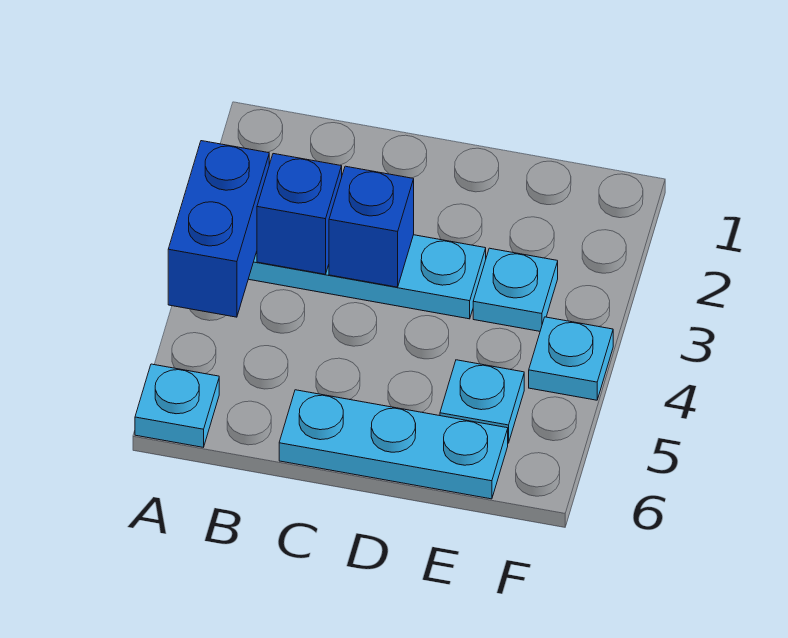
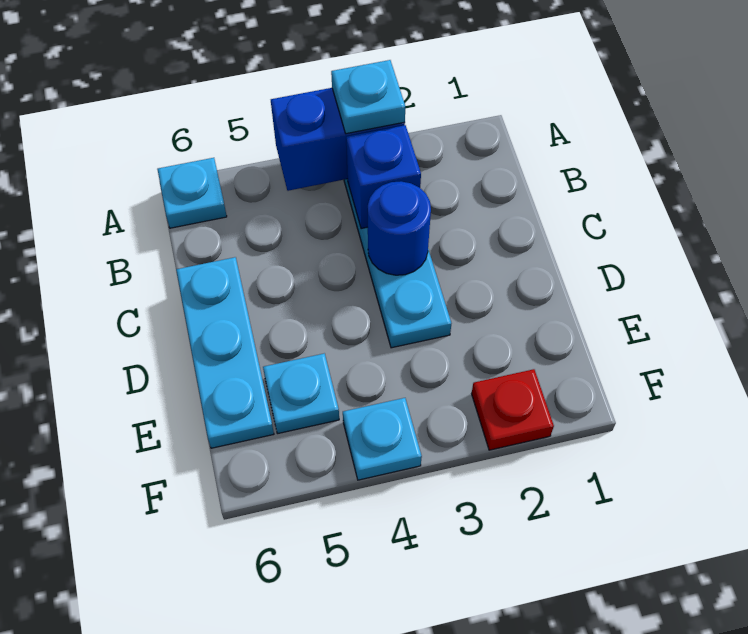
blue brick C3 level 2 -> blue round brick C3 level 2
cyan plate E3 level 1 -> cyan plate A3 level 3
none -> red plate F2 level 1

